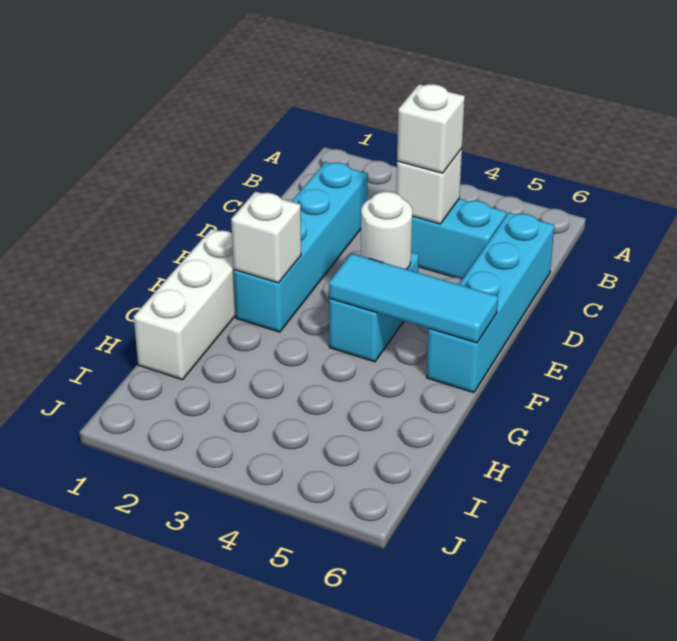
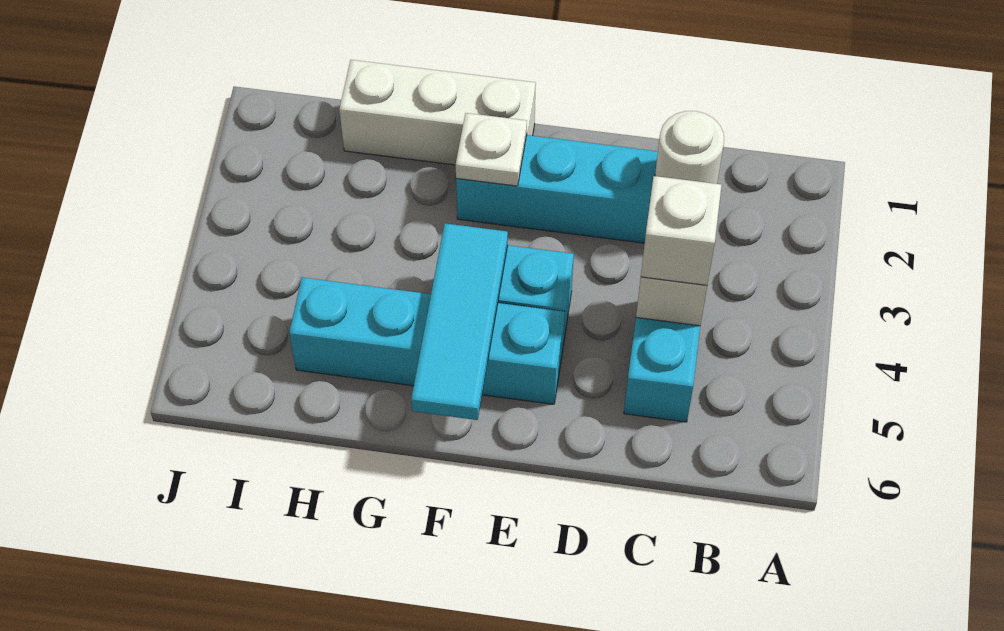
cyan brick C6:F6 level 1 -> cyan brick E5:H5 level 1
white round brick E4 level 2 -> white round brick C2 level 2
white brick F2 level 2 -> white plate F2 level 2

